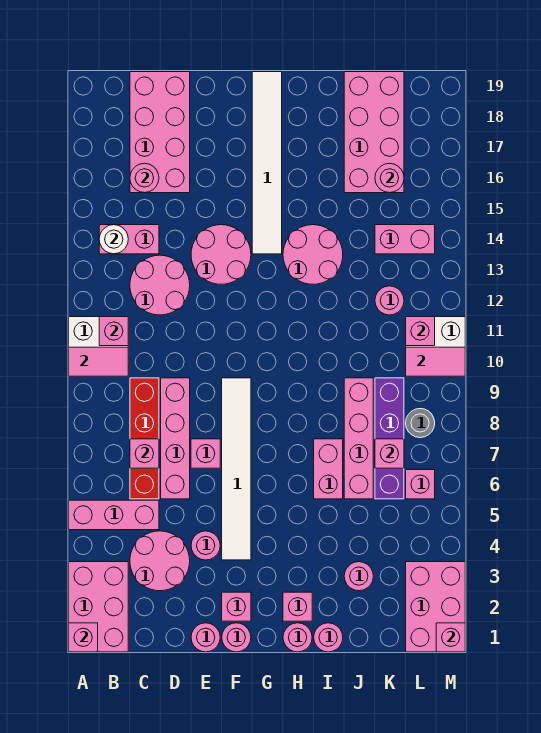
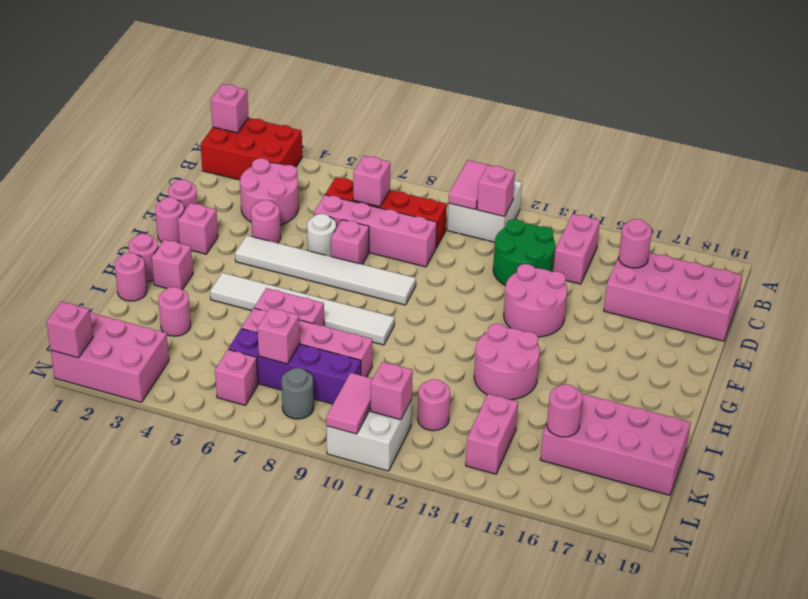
pink brick A1:B3 level 1 -> red brick A1:B3 level 1
pink brick A5:C5 level 1 -> none
white round brick B14 level 2 -> white round brick E6 level 1
pink round brick C12:D13 level 1 -> green round brick C12:D13 level 1
white tile G14:G19 level 1 -> white tile H4:H9 level 1

